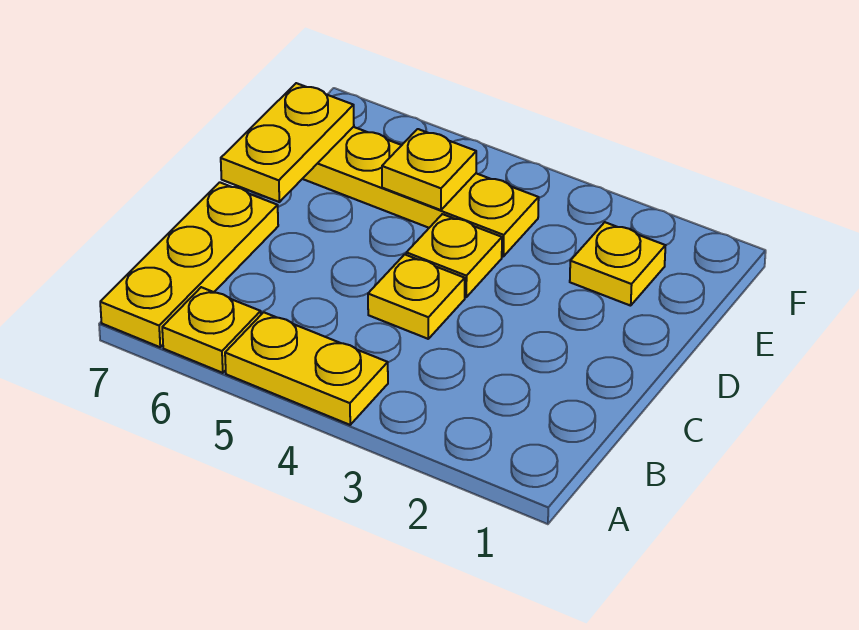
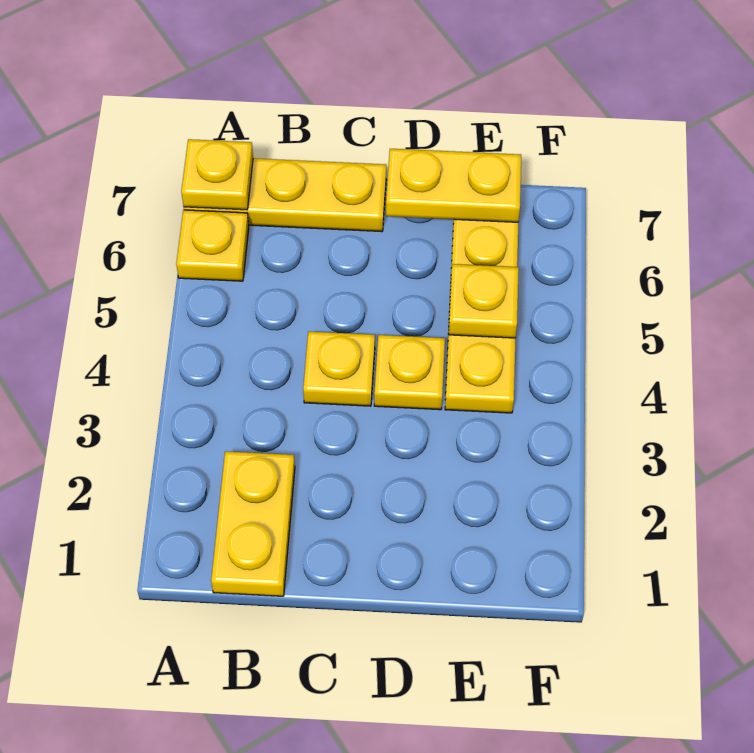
yellow plate A4:A5 level 1 -> yellow plate B1:B2 level 1
yellow plate E2 level 1 -> yellow plate A7 level 2

